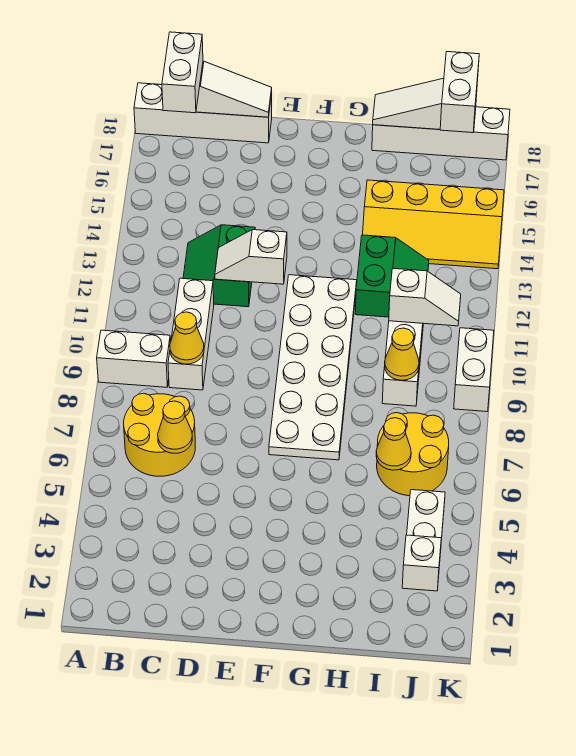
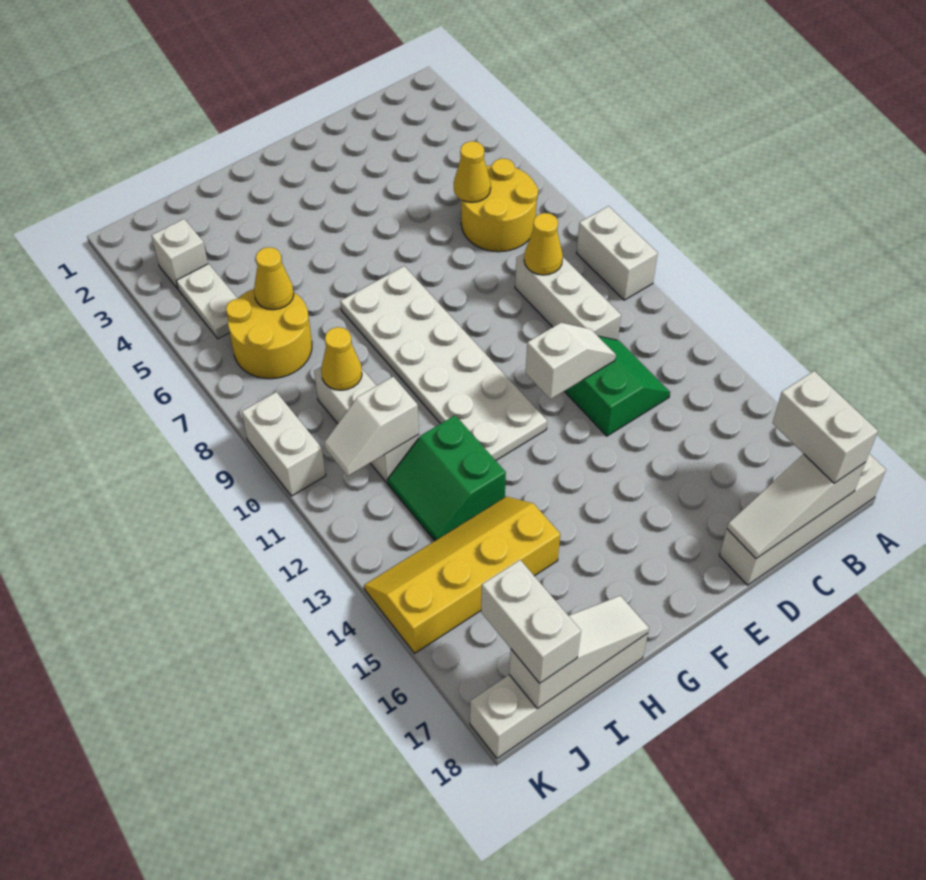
white brick A9:B9 level 1 -> white brick A9:A10 level 1

